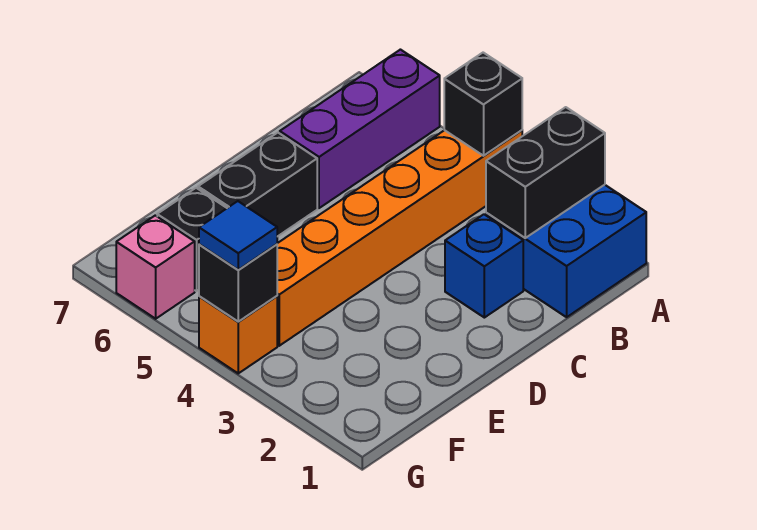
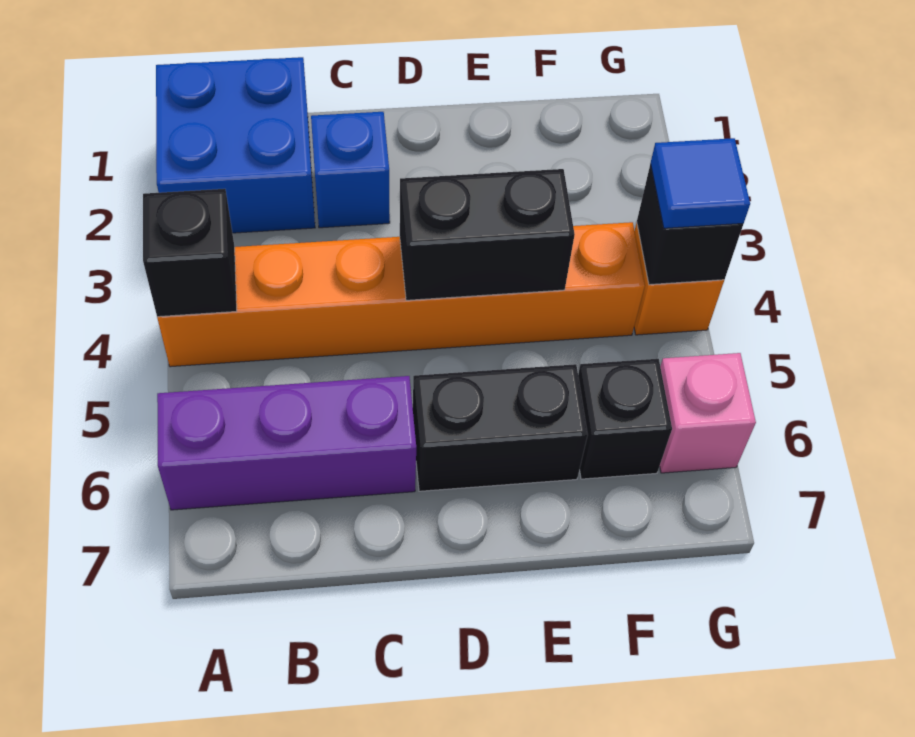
black brick A2:B2 level 2 -> black brick D4:E4 level 2

